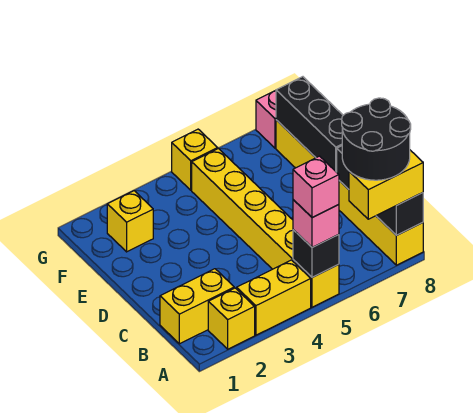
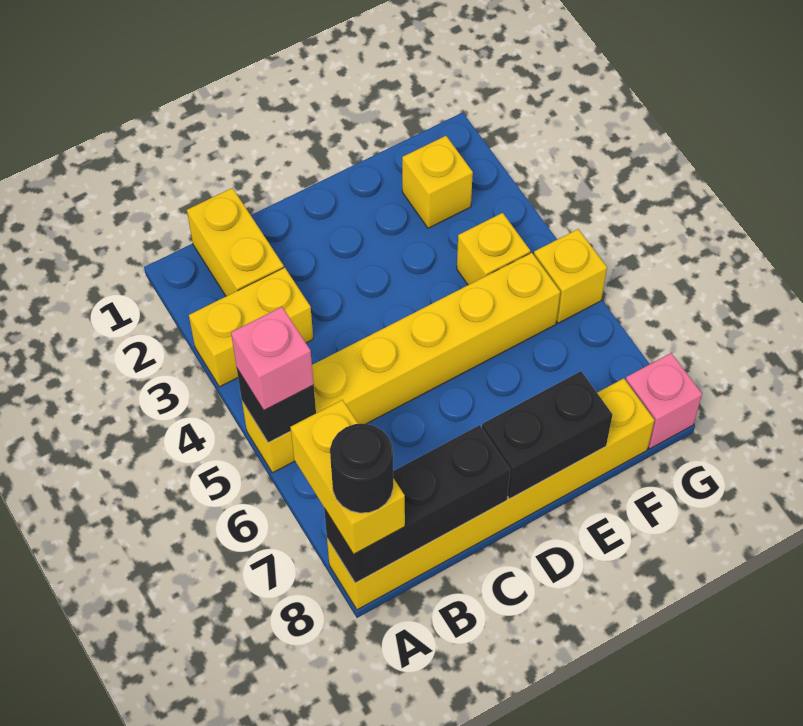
yellow brick A2 level 1 -> yellow brick F4 level 1
yellow brick A3:A4 level 1 -> yellow brick A3:B3 level 1
pink brick A5 level 4 -> none
black round brick A7:B8 level 4 -> black round brick A8 level 4
black brick D8:F8 level 2 -> black brick D8:E8 level 2

